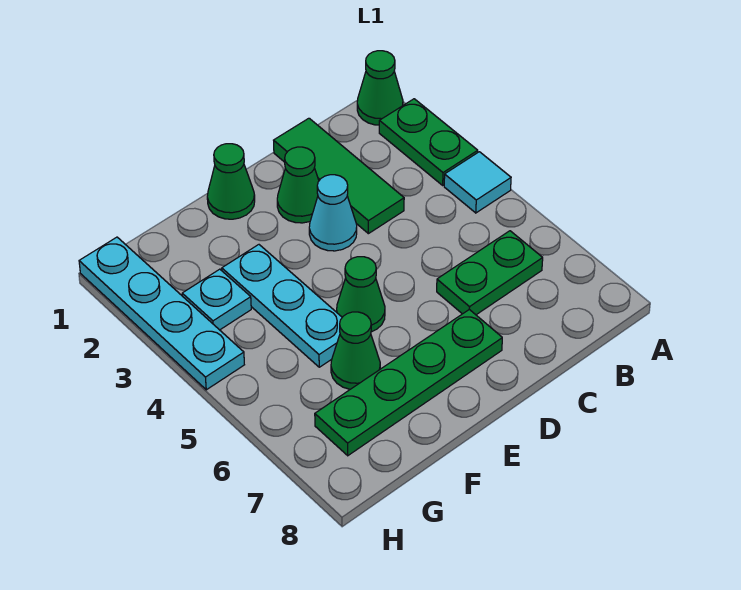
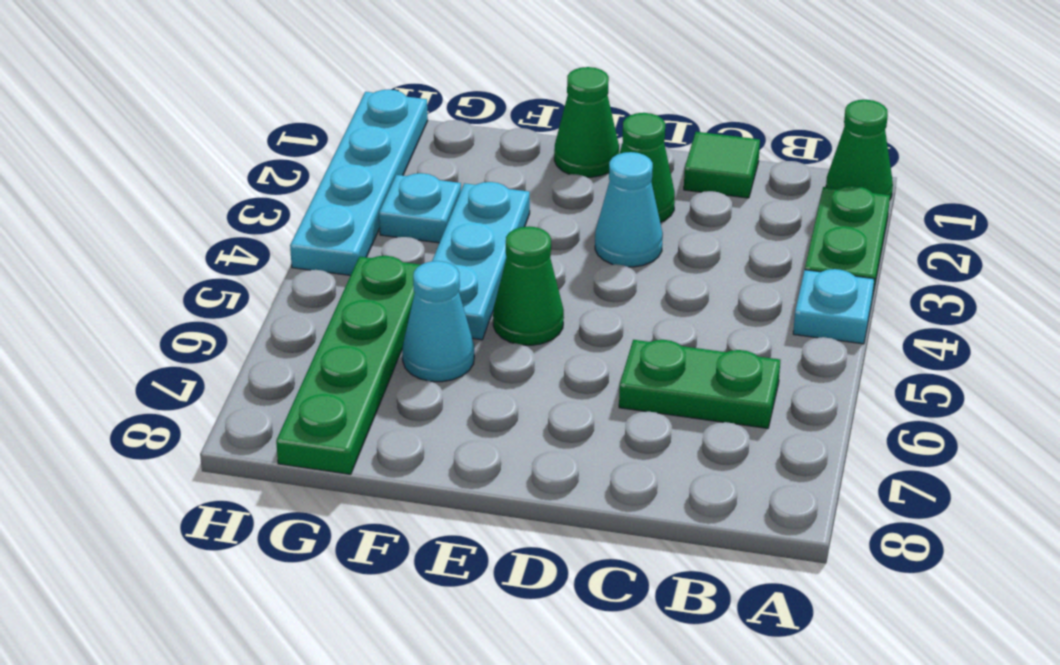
cyan tile A4 level 1 -> cyan plate A4 level 1
green tile C1:C3 level 1 -> green tile C1 level 1
green plate D7:G7 level 1 -> green plate G5:G8 level 1
green cone F6 level 1 -> cyan cone F6 level 1

